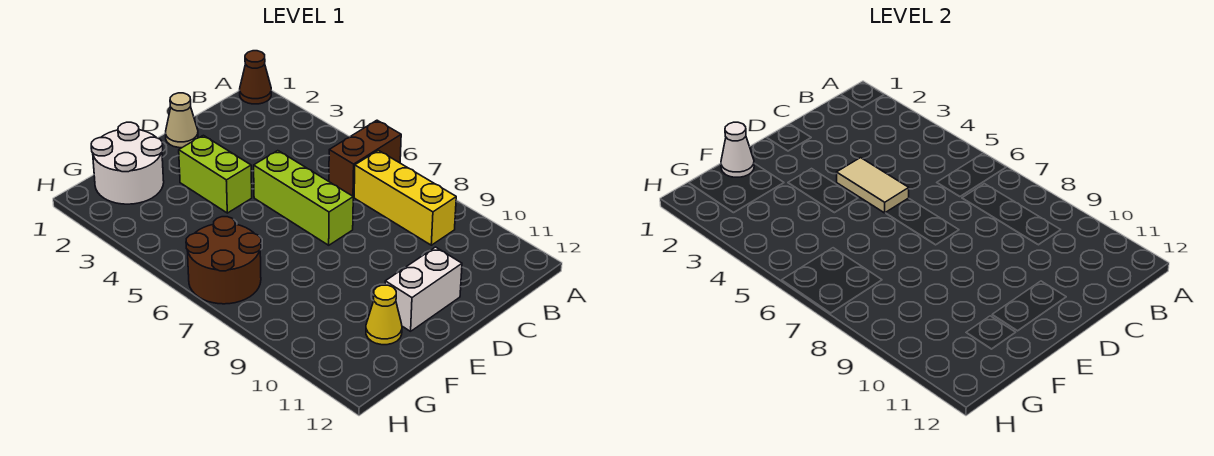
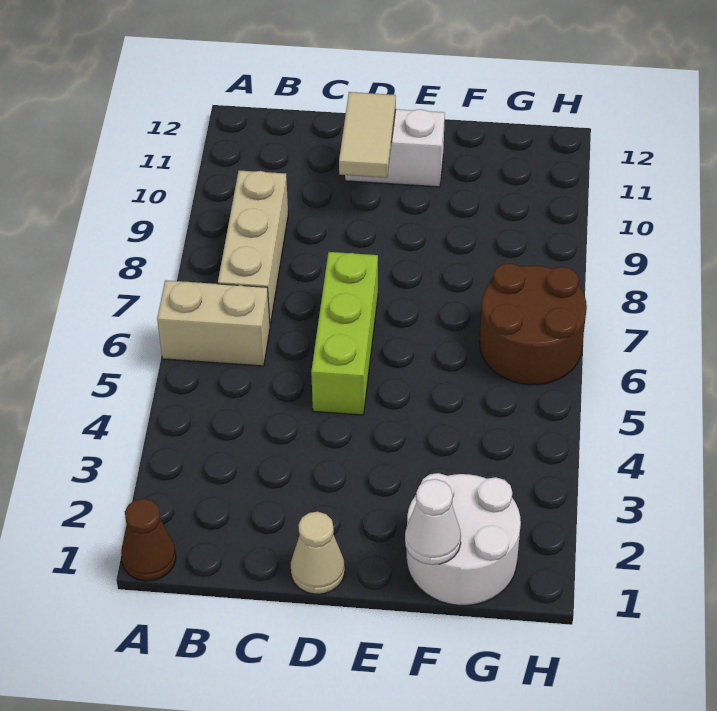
brown brick A6:B6 level 1 -> tan brick A6:B6 level 1
yellow brick B7:B9 level 1 -> tan brick B7:B9 level 1
tan tile D4:D5 level 2 -> tan tile D10:D11 level 2
lime brick E3:E4 level 1 -> none
yellow cone F11 level 1 -> none

